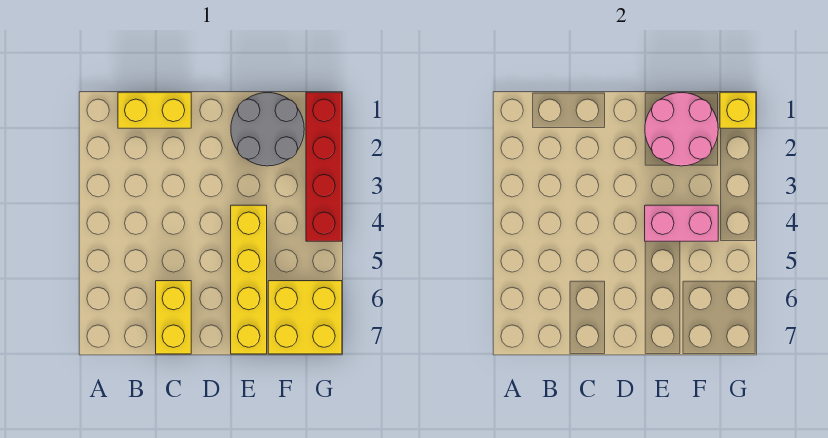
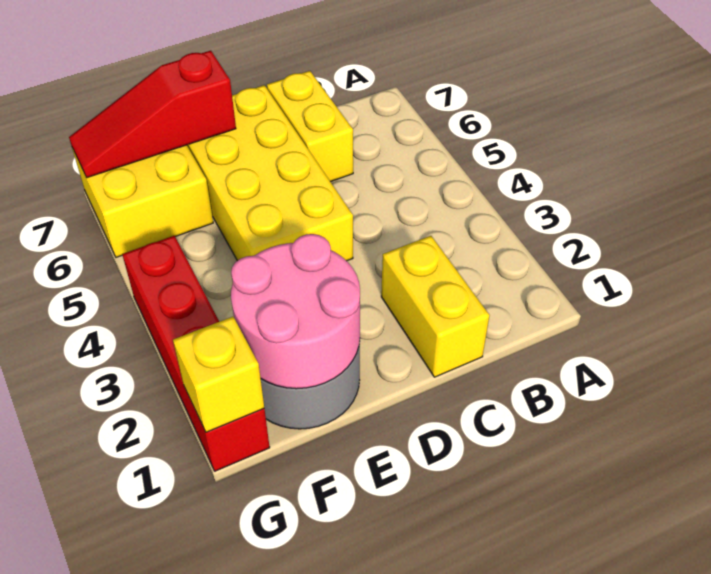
yellow brick B1:C1 level 1 -> yellow brick C1:C2 level 1
yellow brick E4:E7 level 1 -> yellow brick D4:E7 level 1
pink brick E4:F4 level 2 -> none
none -> red slope E7:G7 level 2 top E

